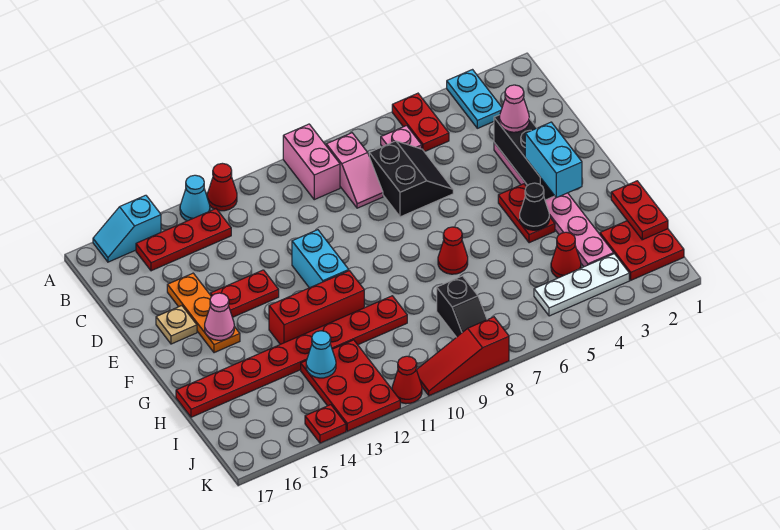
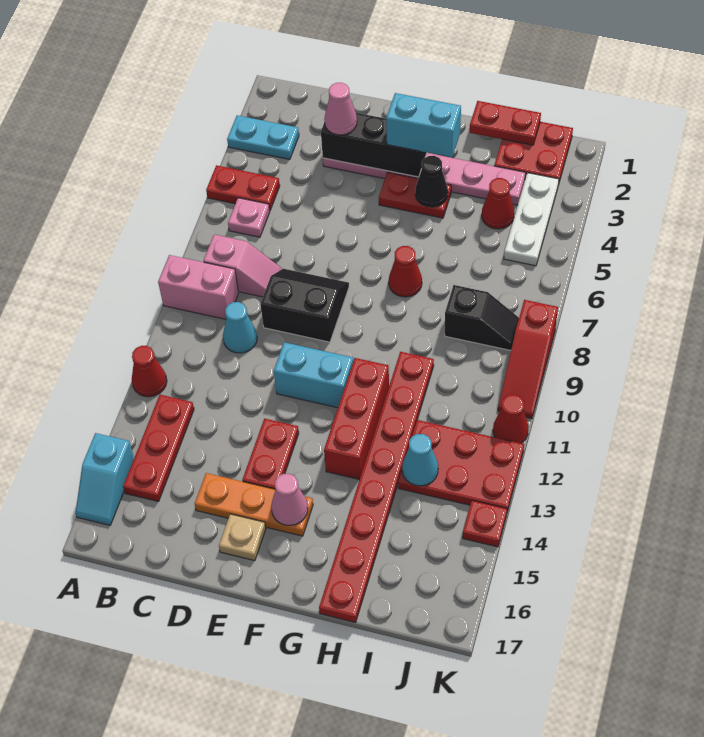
cyan cone A13 level 1 -> cyan cone C10 level 1
black slope C6:D7 level 1 top 7 -> black slope D8:E9 level 1 top 9

